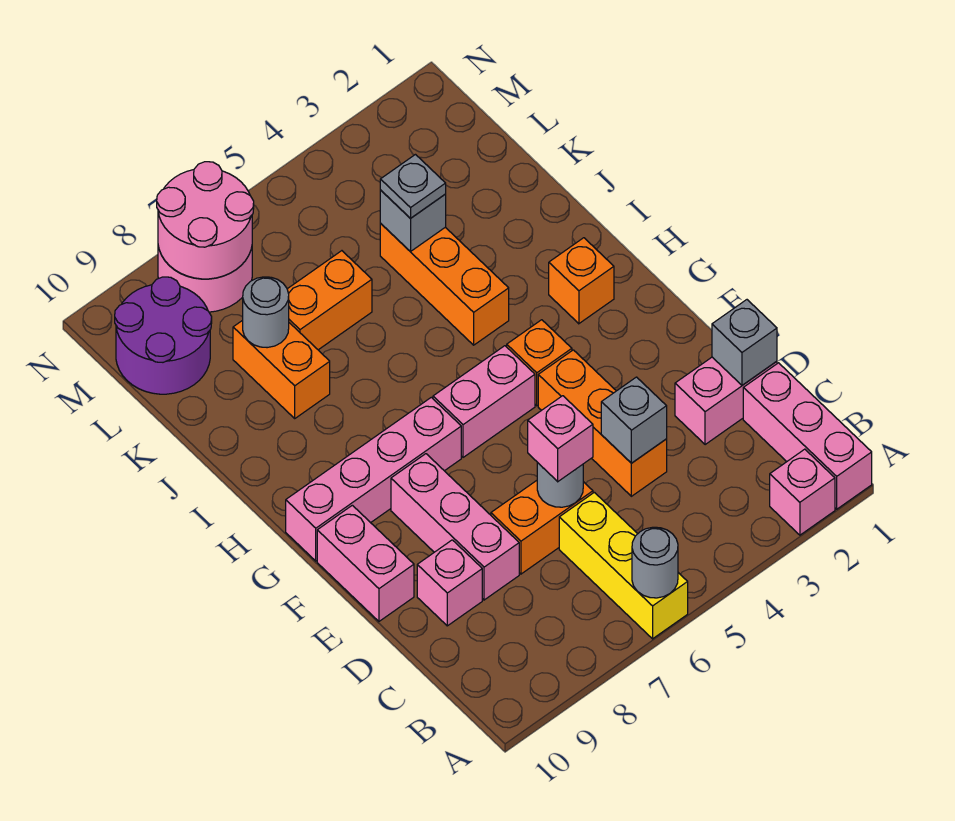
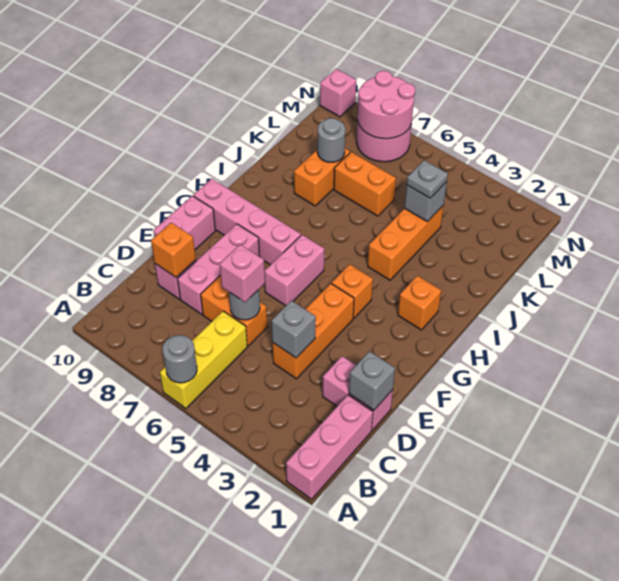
pink brick A2 level 1 -> pink brick N10 level 1
none -> orange brick D9 level 2
pink brick G5:G6 level 1 -> pink brick F6:G6 level 1
purple round brick L9:M10 level 1 -> none

